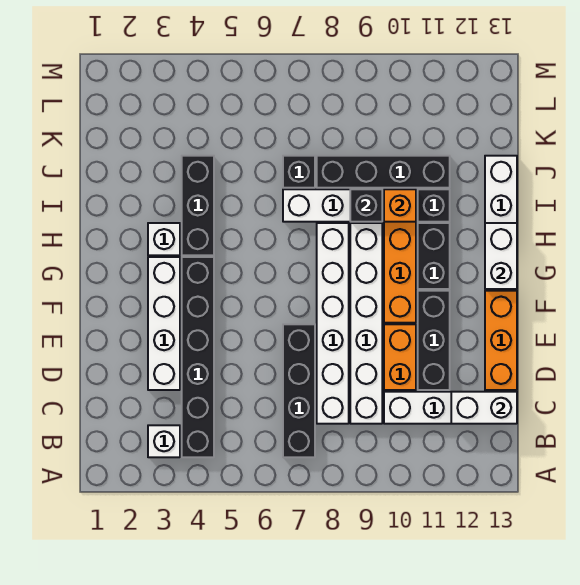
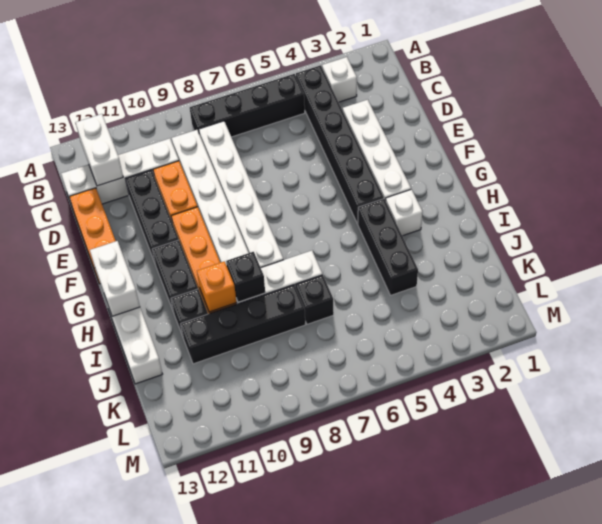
black brick B7:E7 level 1 -> black brick B5:B8 level 1
white brick C12:C13 level 2 -> white brick B12:C12 level 2

